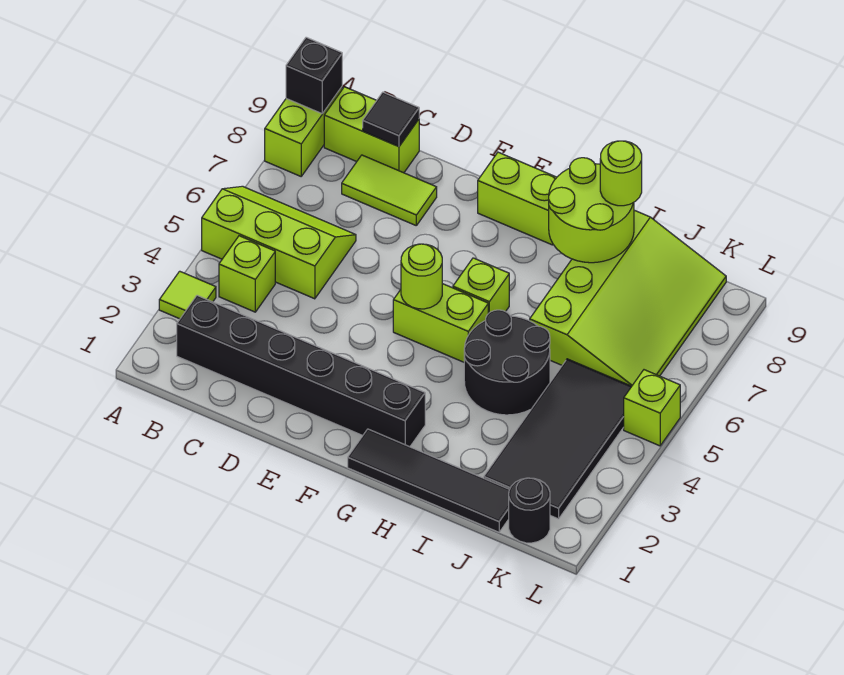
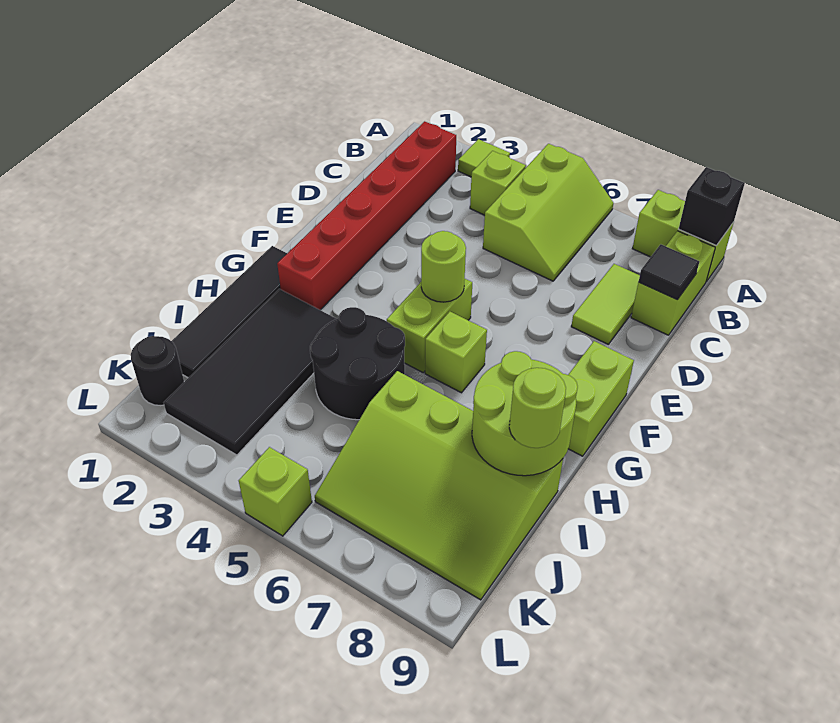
black brick B2:G2 level 1 -> red brick B2:G2 level 1
black tile J2:K5 level 1 -> black tile H2:K3 level 1

